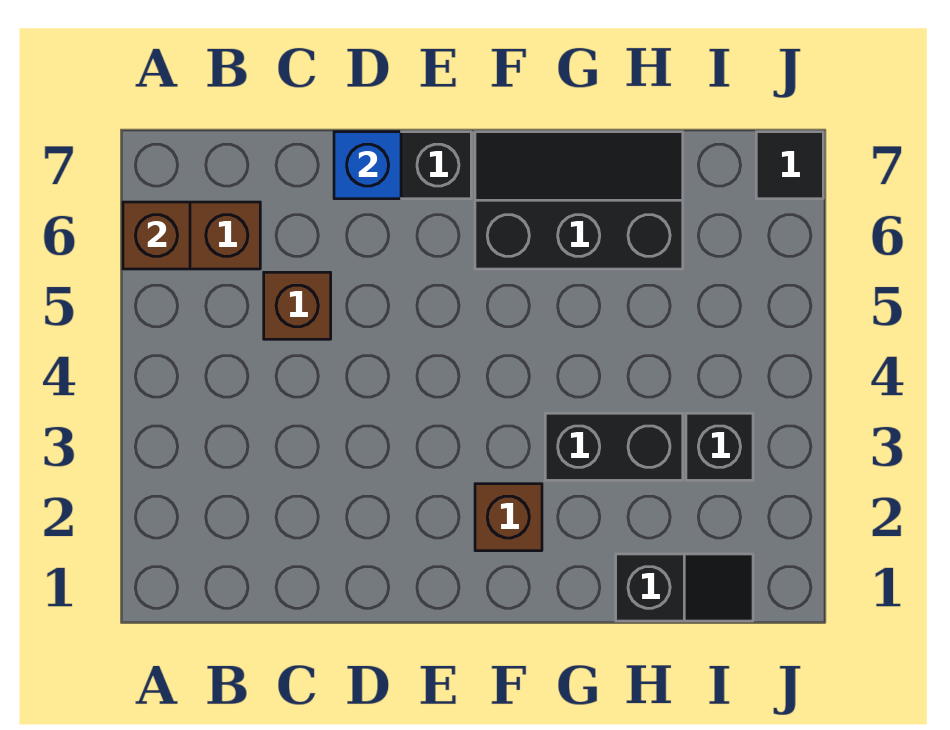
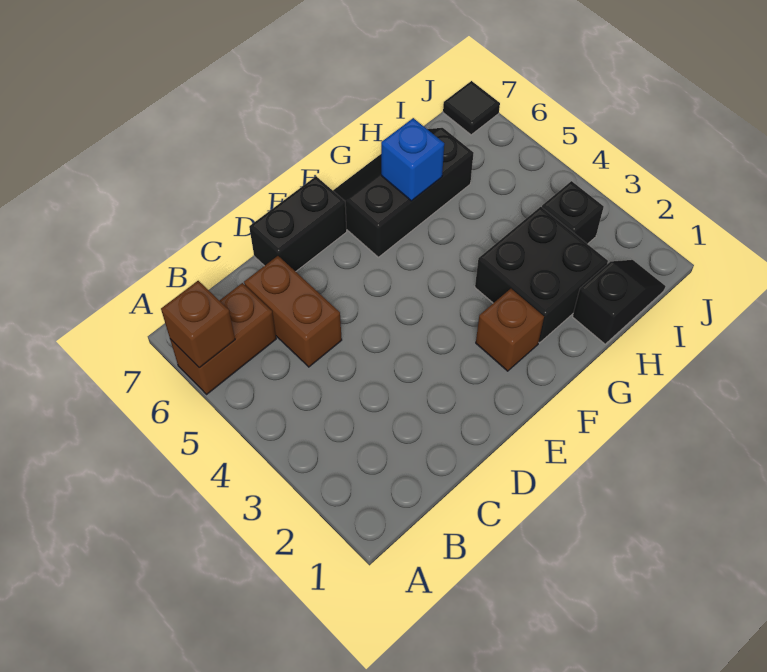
brown brick C5 level 1 -> brown brick C5:C6 level 1
blue brick D7 level 2 -> blue brick G6 level 2
black brick G3:H3 level 1 -> black brick G2:H3 level 1

